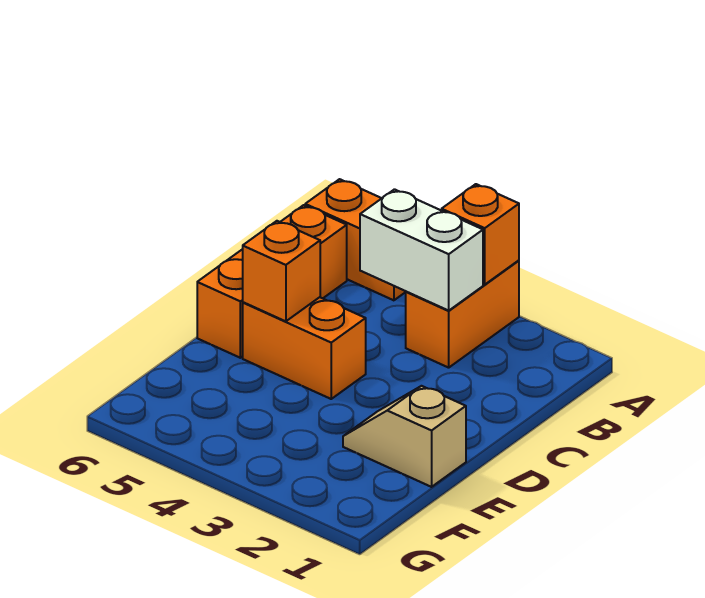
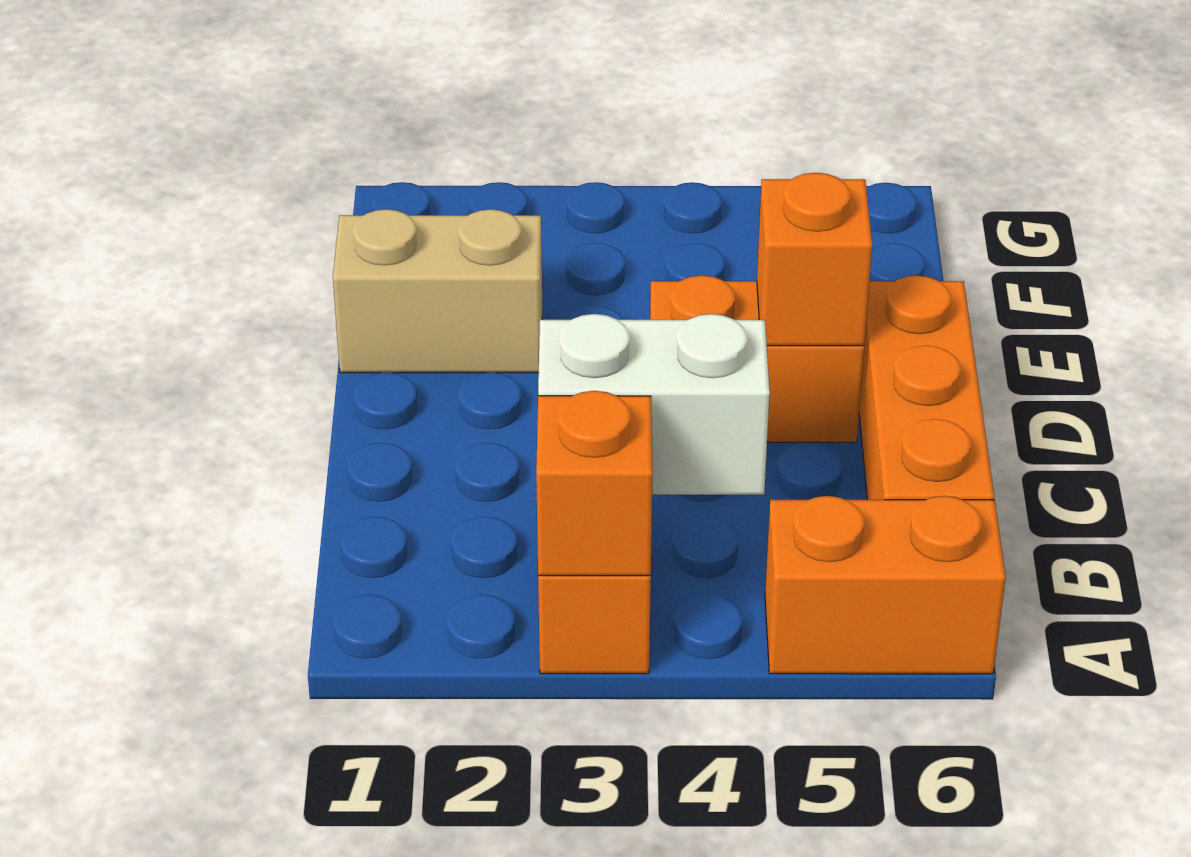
tan slope E1:E2 level 1 top 1 -> tan brick E1:E2 level 1

